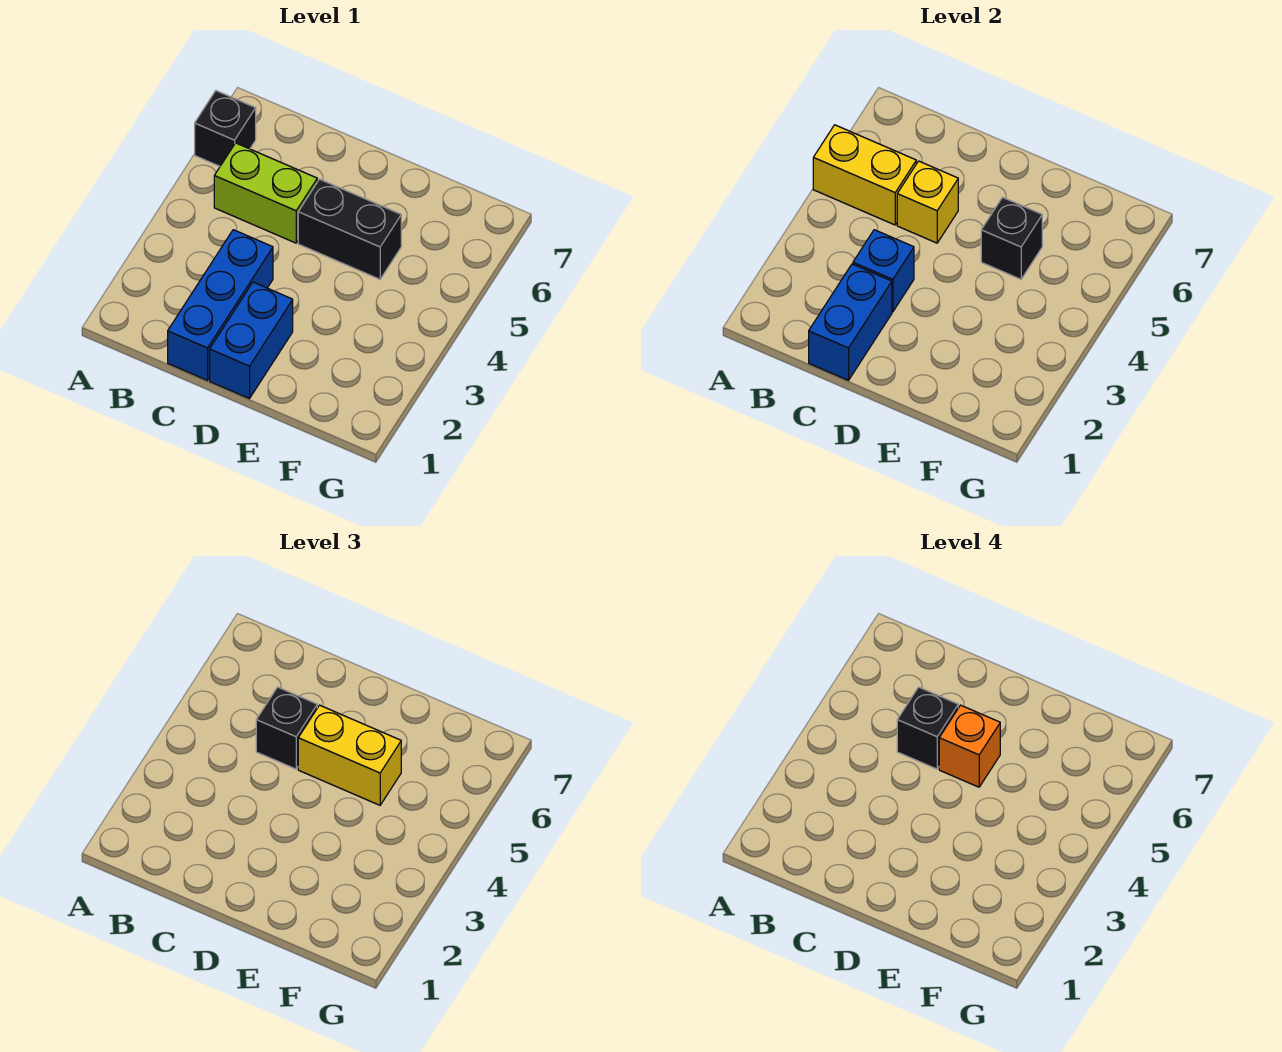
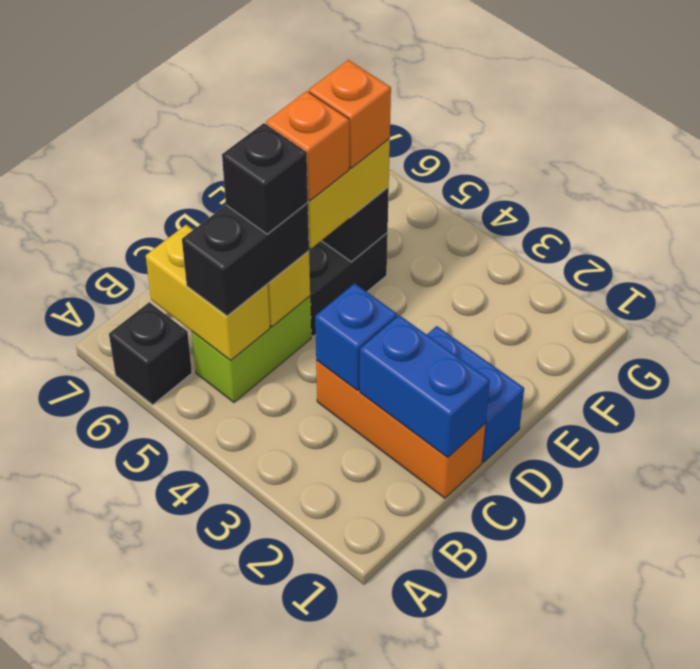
yellow brick A5:B5 level 2 -> yellow brick B5:B6 level 2
blue brick C1:C3 level 1 -> orange brick C1:C3 level 1
black brick C5 level 3 -> black brick B5:C5 level 3
none -> orange brick E5 level 4

